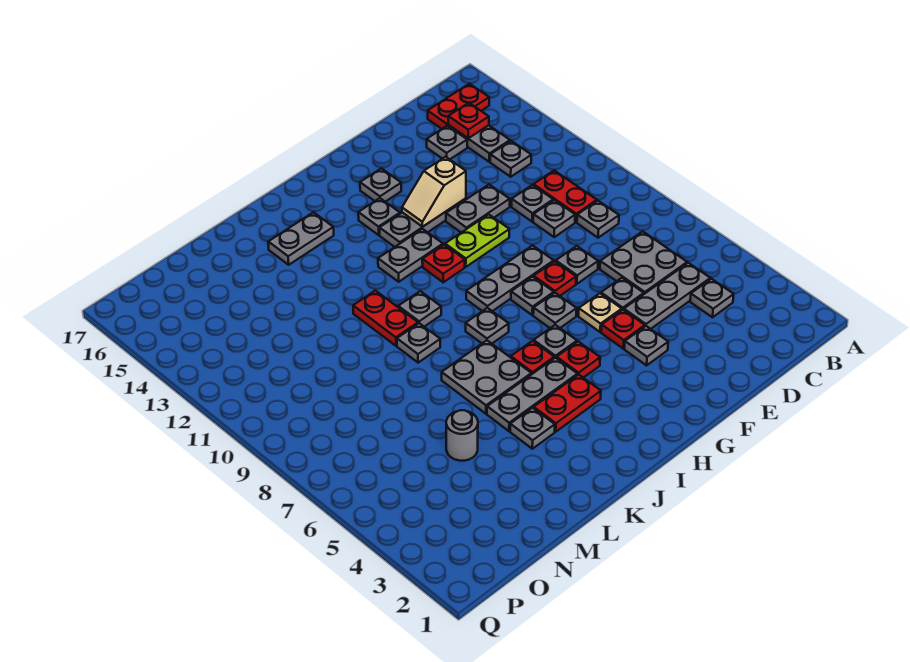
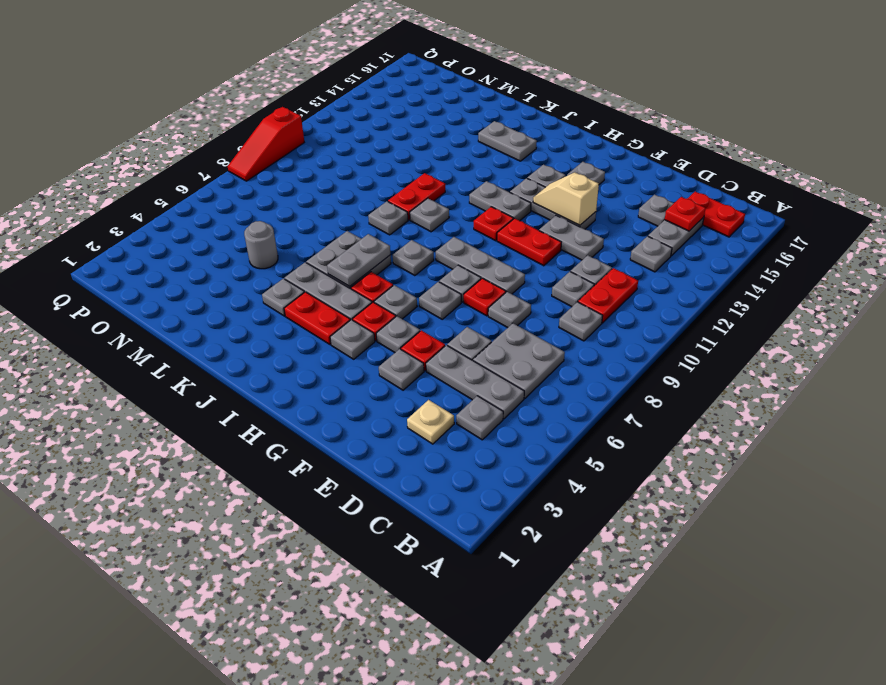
tan plate F6 level 1 -> tan plate D3 level 1
lime plate F11:G11 level 1 -> red plate F11:G11 level 1
none -> grey plate G5 level 1
none -> grey plate H4 level 1
none -> grey plate J6:J7 level 2
none -> red slope Q8:Q10 level 1 top 10

